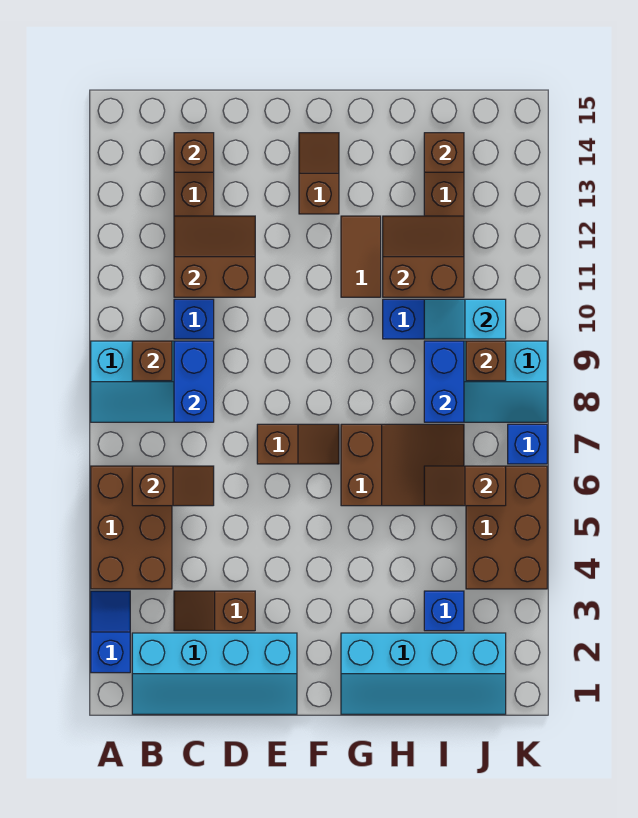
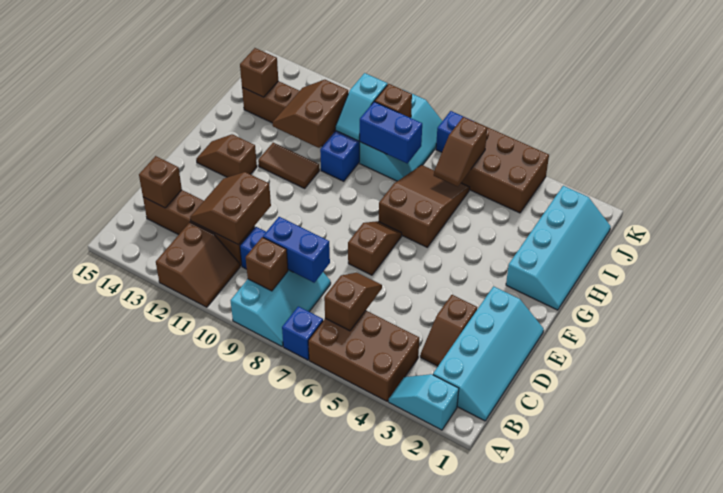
blue slope A2:A3 level 1 top 2 -> cyan slope A2:A3 level 1 top 2
none -> brown slope A11:B12 level 1 top 12
blue brick I3 level 1 -> blue brick A7 level 1

